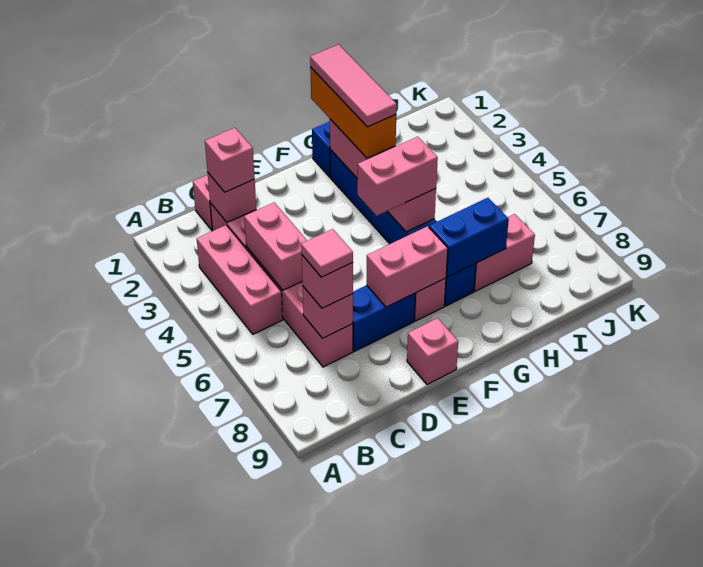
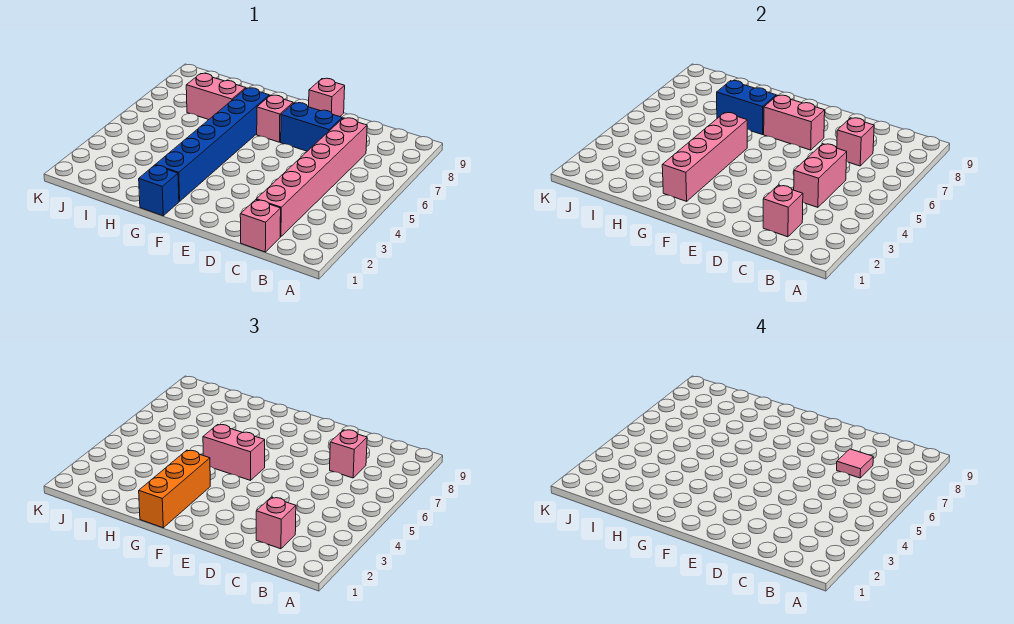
pink brick B3:B5 level 1 -> none
pink tile G1:G3 level 4 -> none

